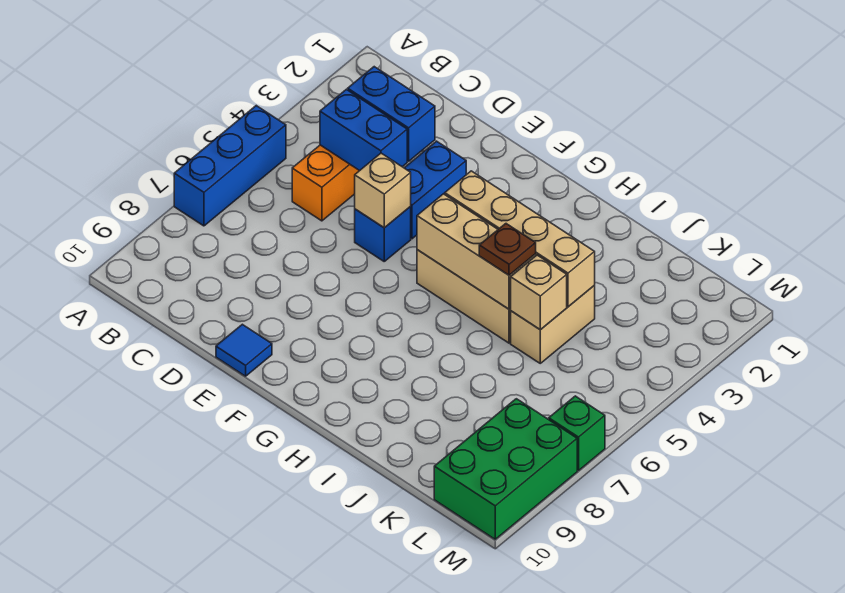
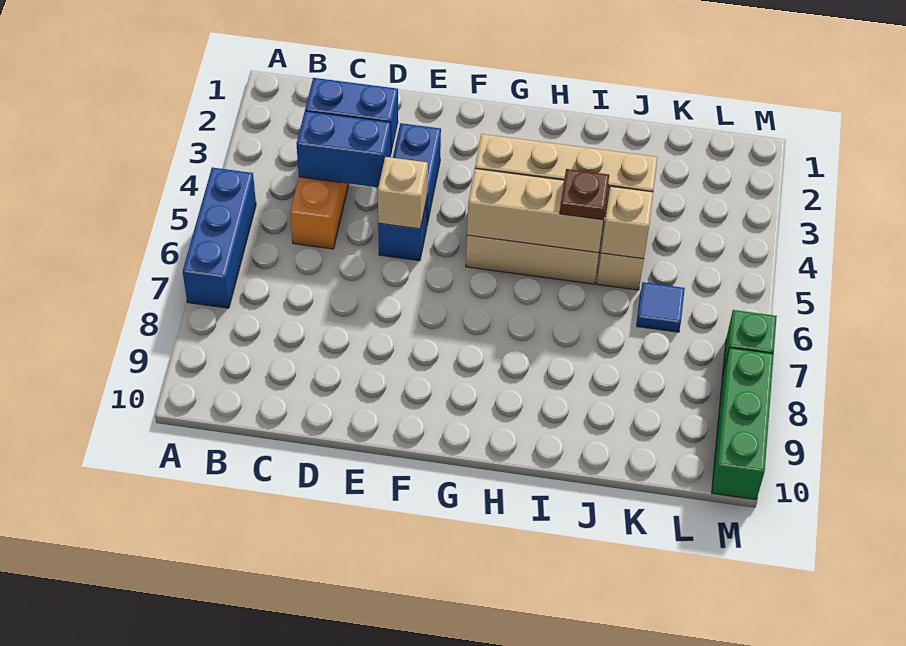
blue tile E10 level 1 -> blue tile K6 level 1
green brick L8:M10 level 1 -> green brick M8:M10 level 1

